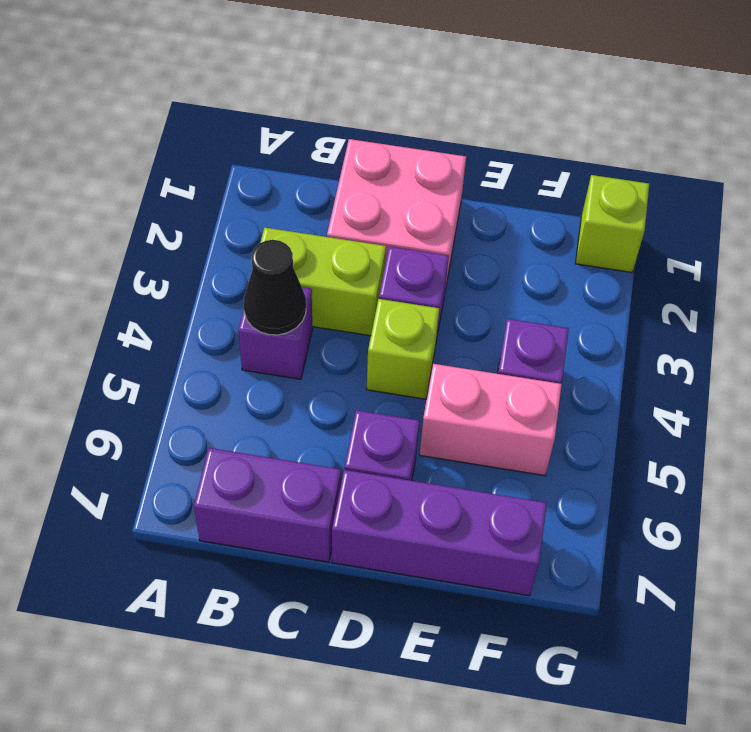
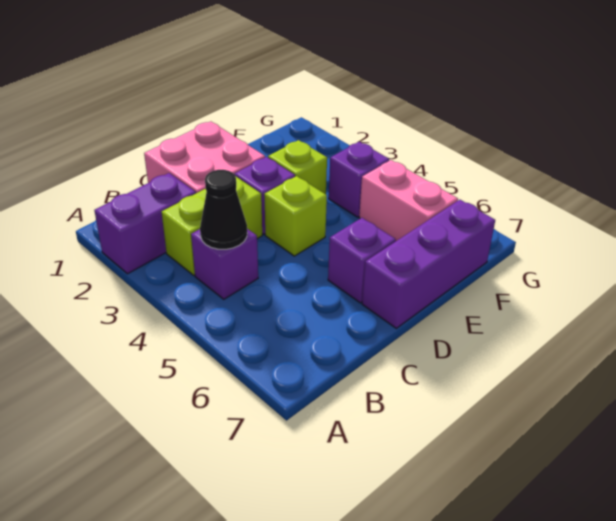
purple brick B7:C7 level 1 -> purple brick A2:B2 level 1
pink brick E5:F5 level 1 -> pink brick F5:F6 level 1
lime brick G1 level 1 -> lime brick E3 level 1

